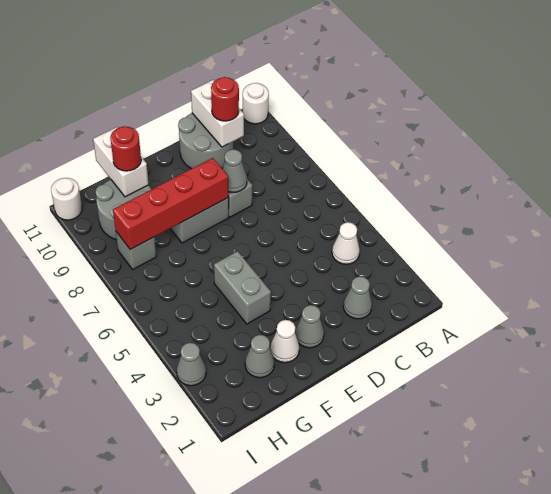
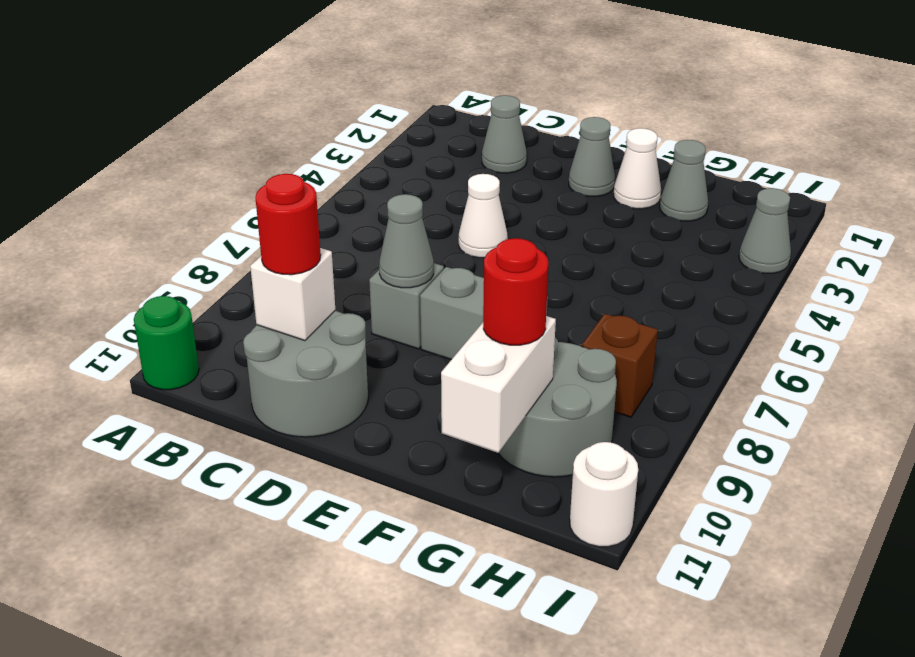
white round brick A11 level 1 -> green round brick A11 level 1
white cone B4 level 1 -> white cone D5 level 1
white brick C10:C11 level 2 -> white brick C10 level 2
red brick E8:H8 level 2 -> none
grey brick F4:F5 level 1 -> none
grey brick H8 level 1 -> brown brick H8 level 1

